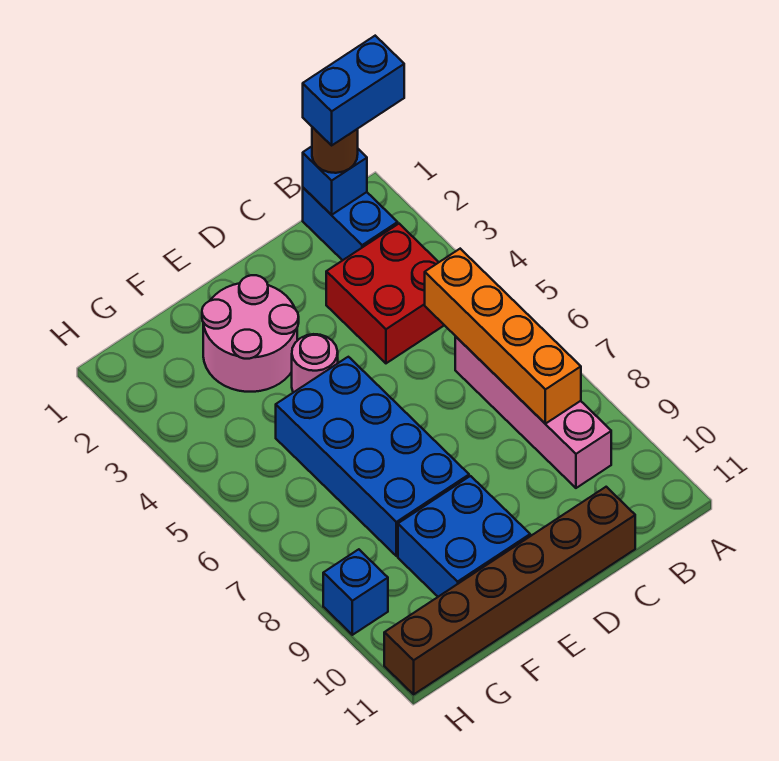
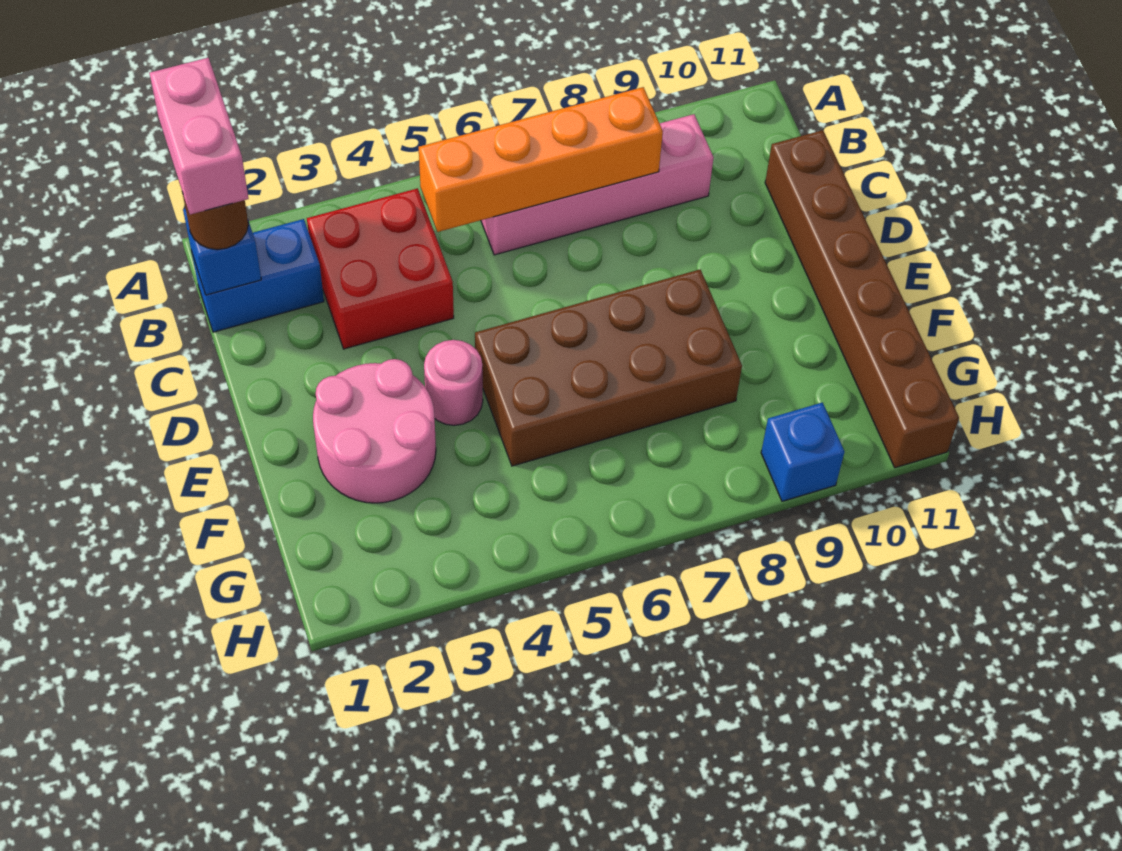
blue brick A1:B1 level 4 -> pink brick A1:B1 level 4
blue brick E5:F8 level 1 -> brown brick E5:F8 level 1
blue brick E9:F10 level 1 -> none

